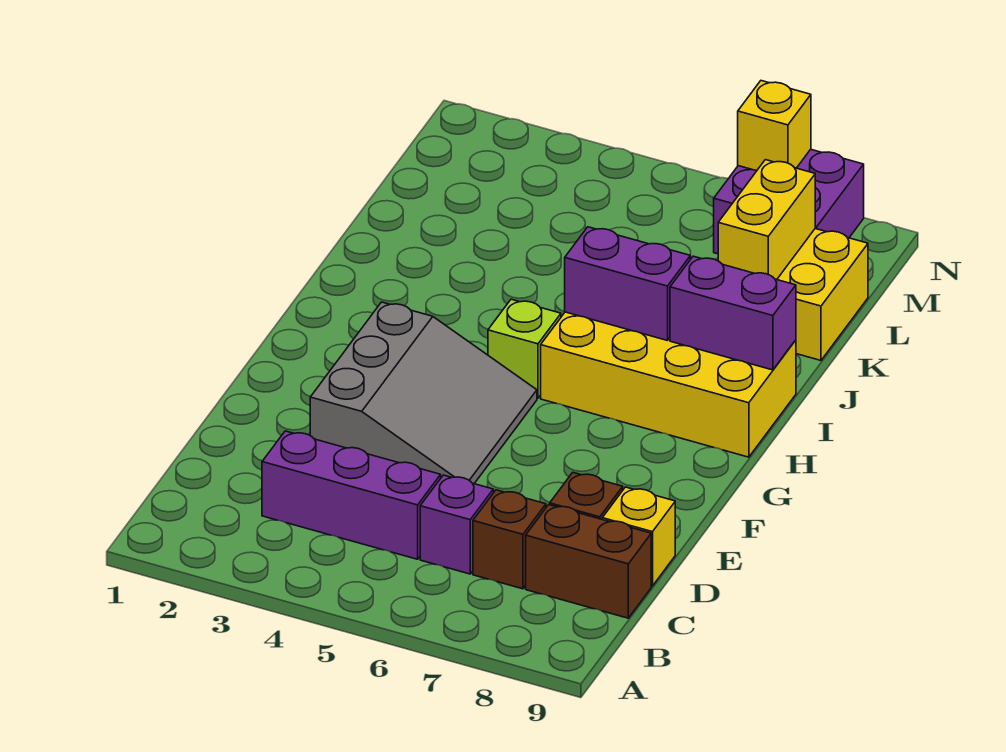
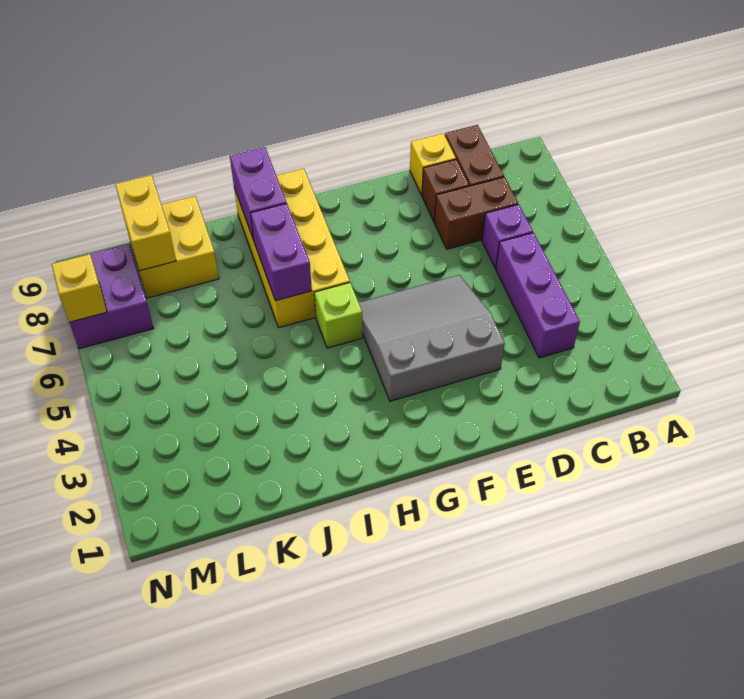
brown brick C7 level 1 -> brown brick C7:D7 level 1
yellow brick K8:L8 level 2 -> yellow brick L8:L9 level 2

